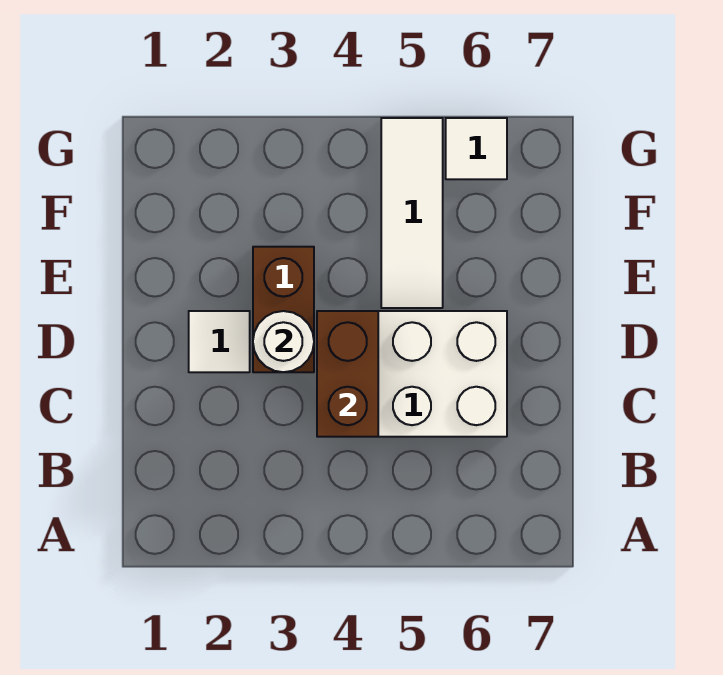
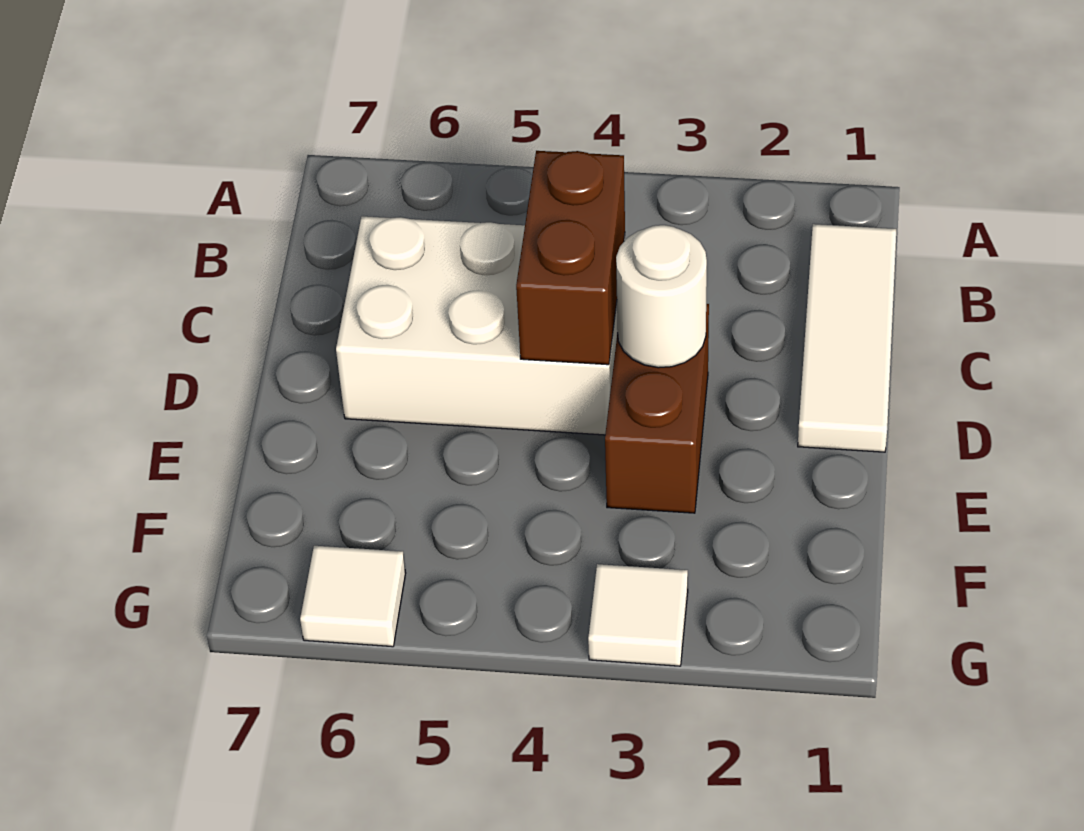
white tile D2 level 1 -> white tile G3 level 1
white tile E5:G5 level 1 -> white tile B1:D1 level 1

